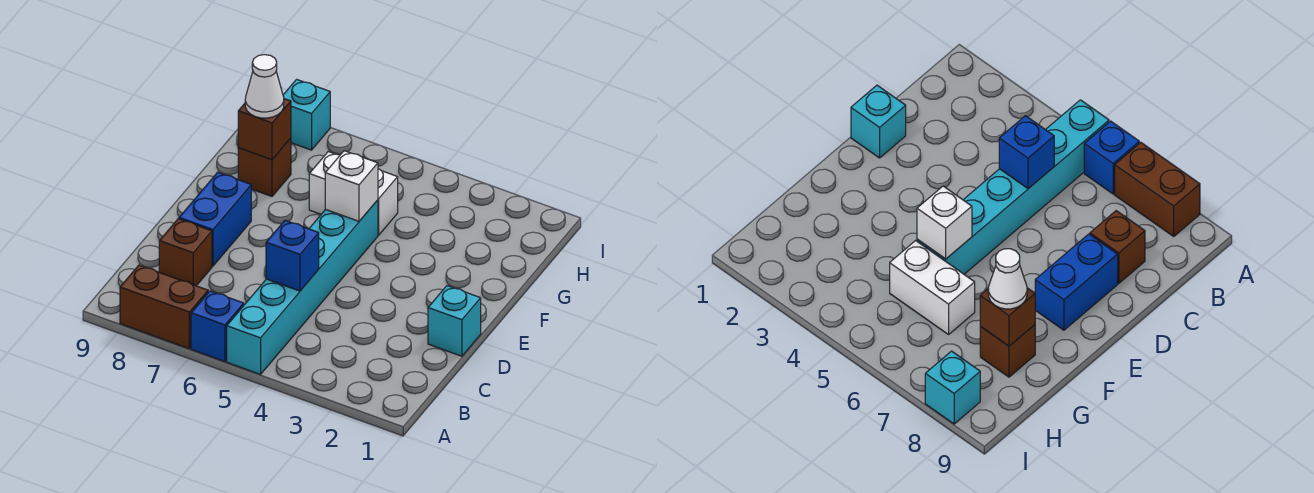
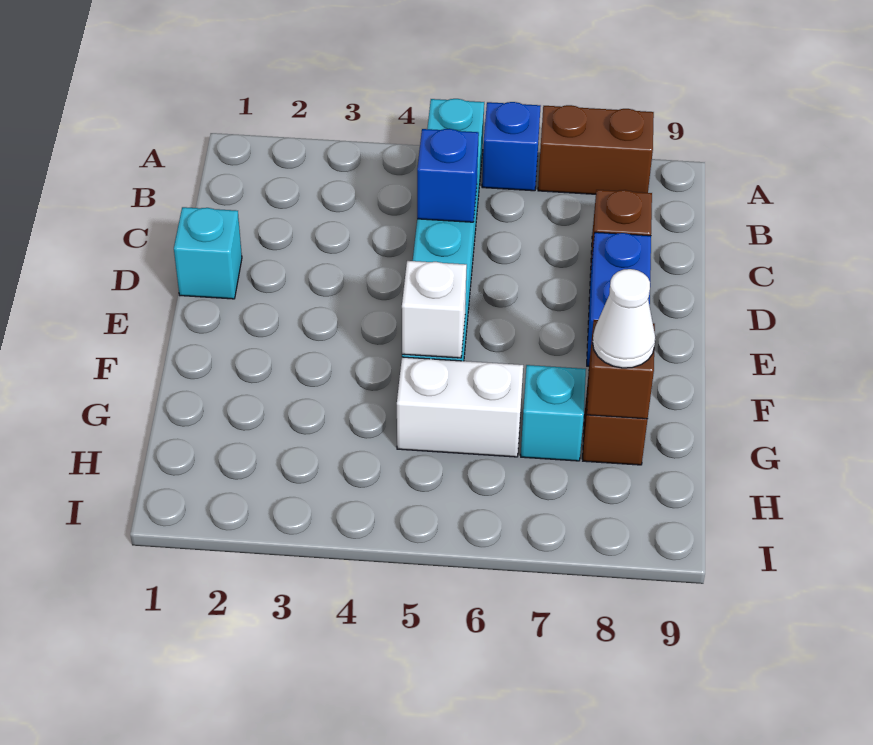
cyan brick I8 level 1 -> cyan brick G7 level 1

